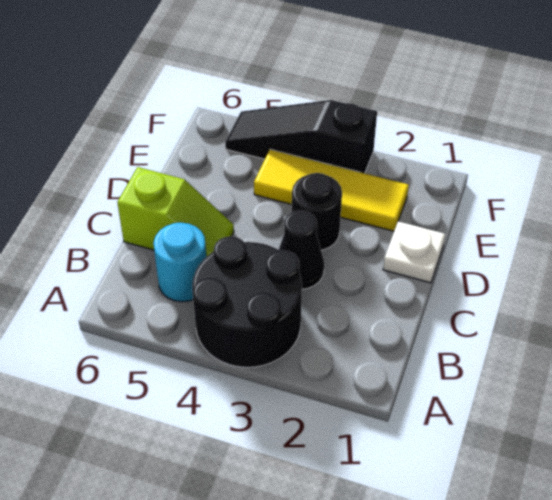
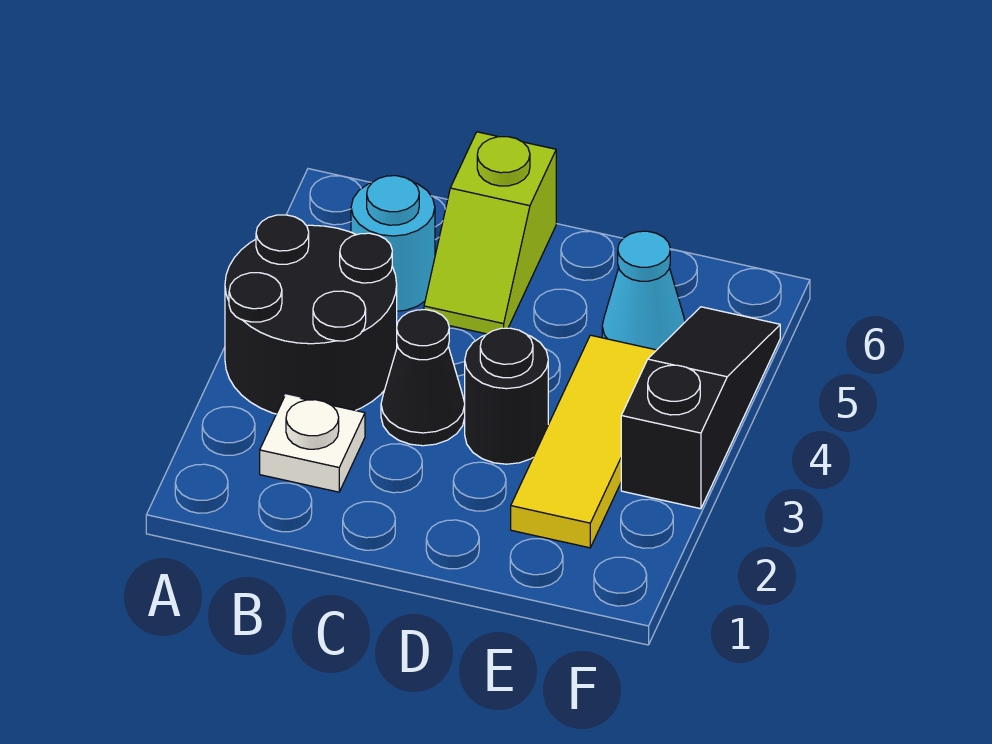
white plate D1 level 1 -> white plate B2 level 1
none -> cyan cone E5 level 1

